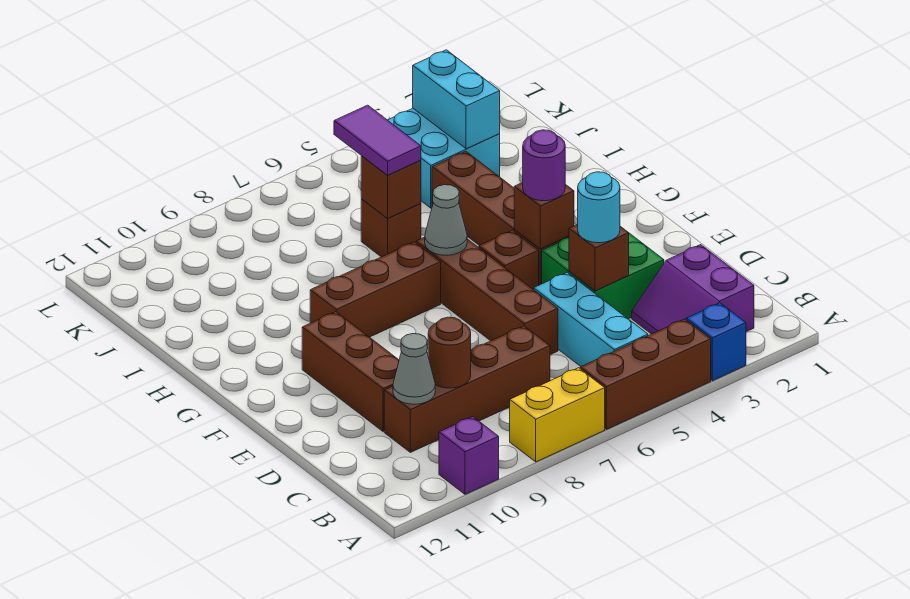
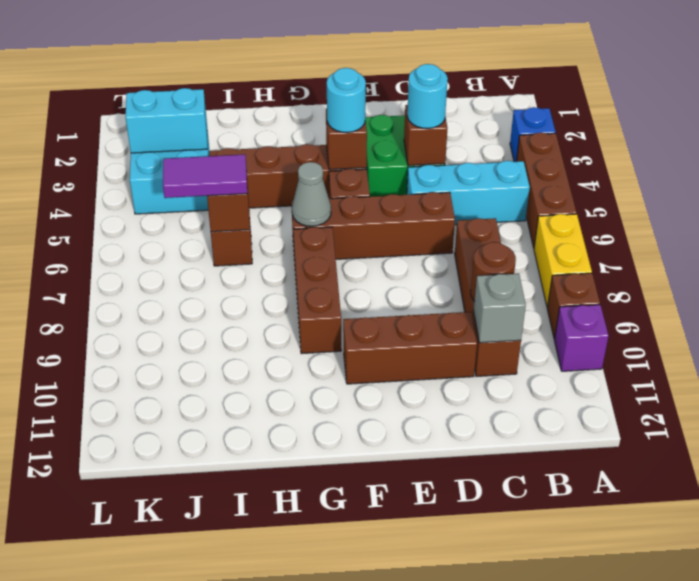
none -> brown brick A9 level 1
purple slope B2:C3 level 1 top 2 -> none
grey cone C10 level 2 -> grey brick C10 level 2
purple round brick F4 level 3 -> cyan round brick F4 level 3

